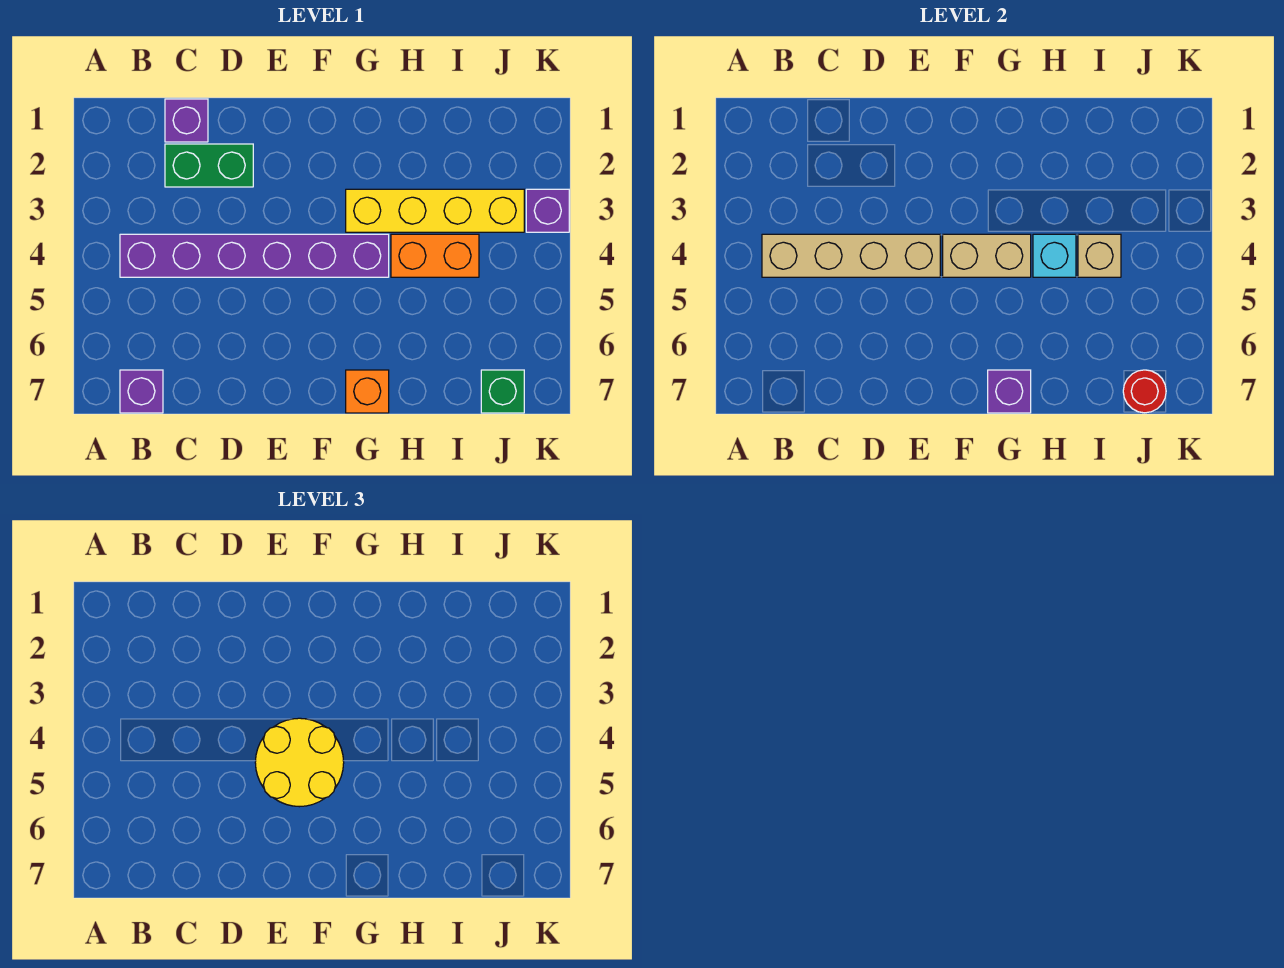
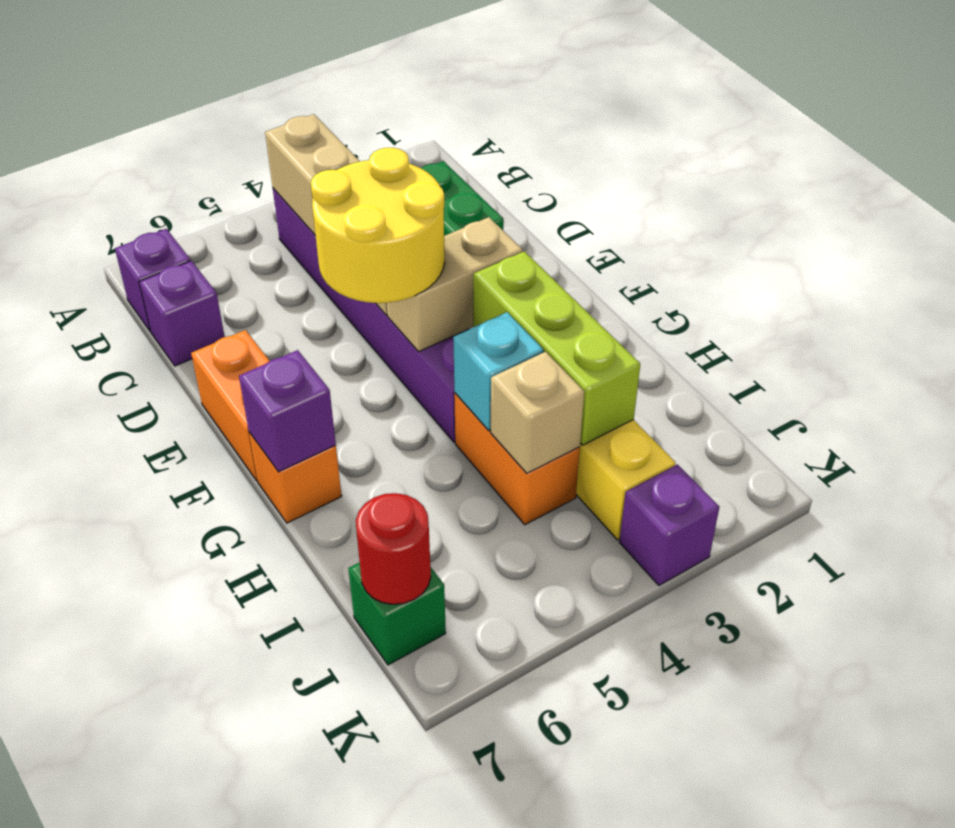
purple brick C1 level 1 -> purple brick C7 level 1
none -> orange brick E7:F7 level 1
tan brick F4:G4 level 2 -> tan brick F3:F4 level 2
none -> lime brick G3:I3 level 2

